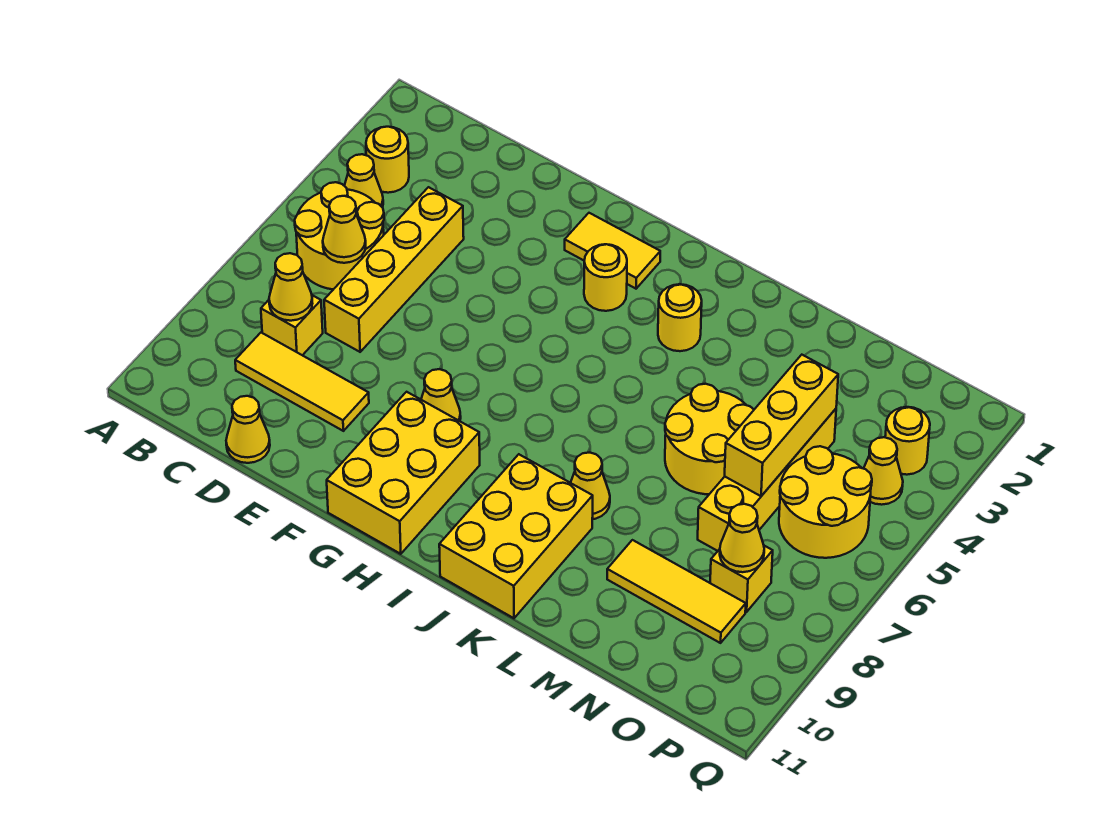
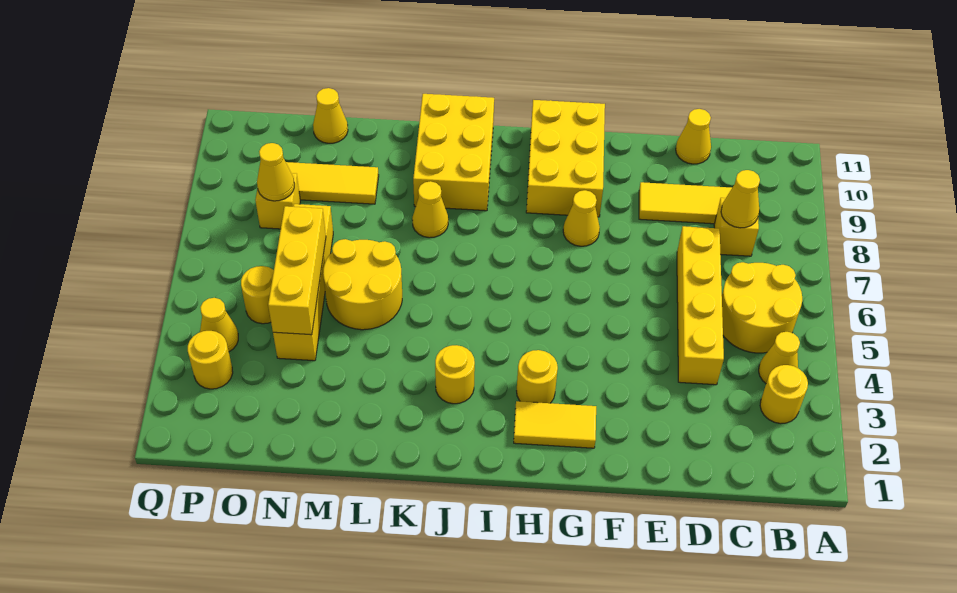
yellow cone C6 level 2 -> yellow cone N11 level 1
yellow round brick O5:P6 level 1 -> yellow round brick O5 level 1

